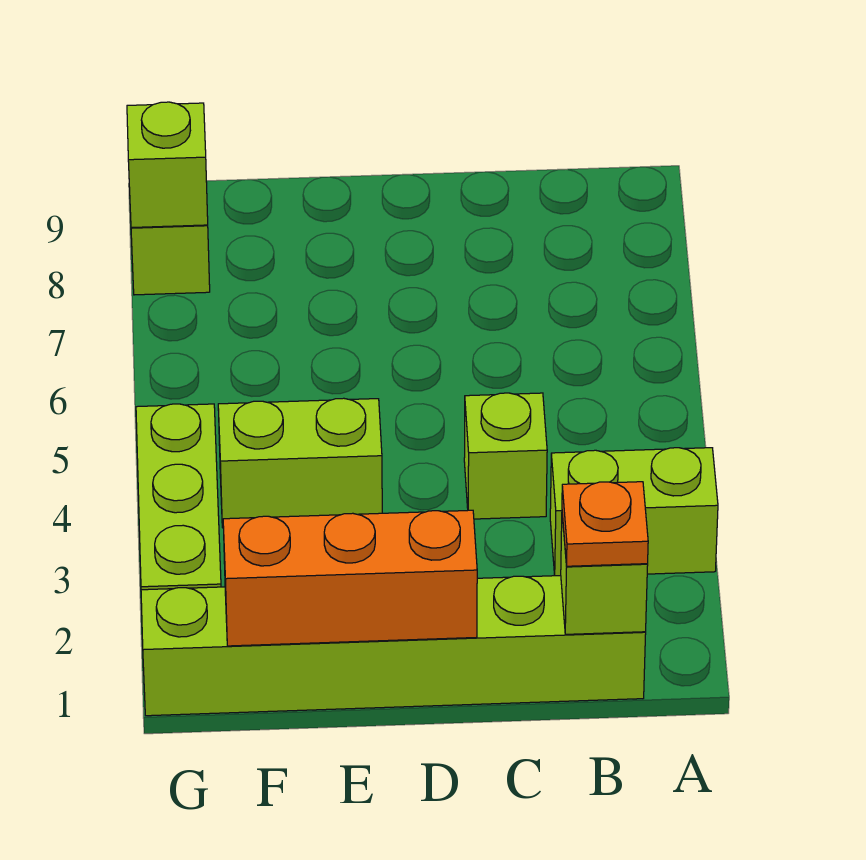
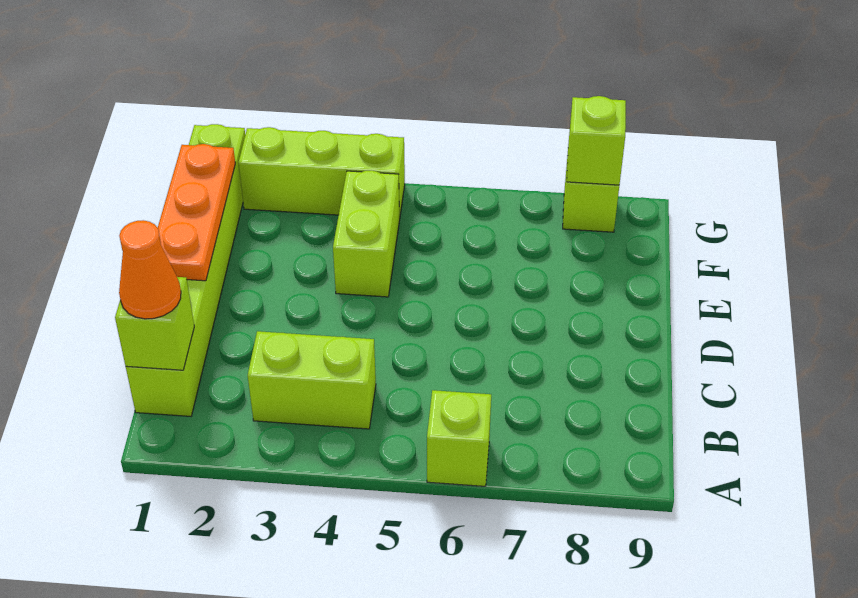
lime brick A3:B3 level 1 -> lime brick B3:B4 level 1
orange plate B1 level 3 -> orange cone B1 level 3
lime brick C4 level 1 -> lime brick A6 level 1
orange brick D1:F1 level 2 -> orange plate D1:F1 level 2

